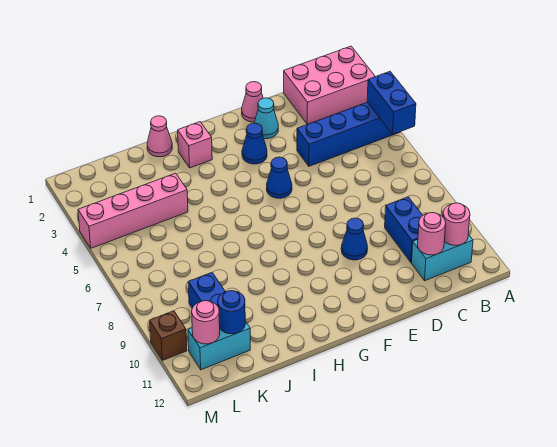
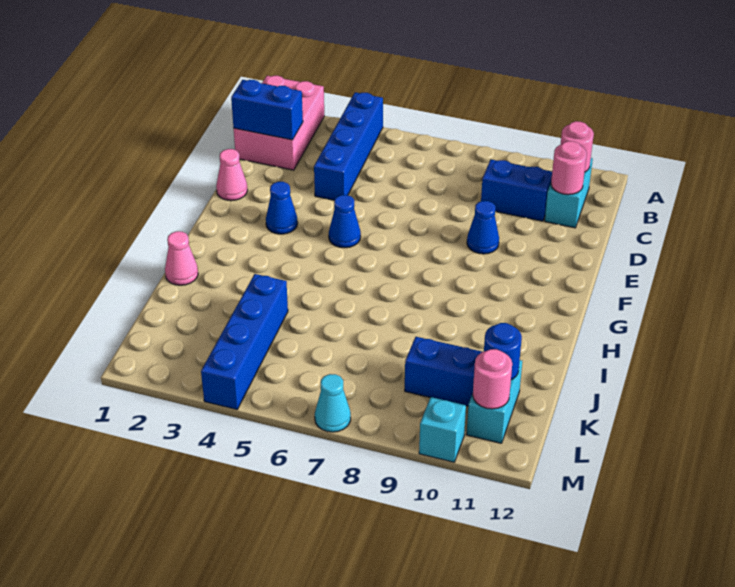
blue brick A4:A5 level 2 -> blue brick C1:C2 level 2
cyan cone E2 level 1 -> cyan cone M7 level 1
pink brick H2 level 1 -> none
pink brick J4:M4 level 1 -> blue brick J4:M4 level 1
brown brick M10 level 1 -> cyan brick M10 level 1

